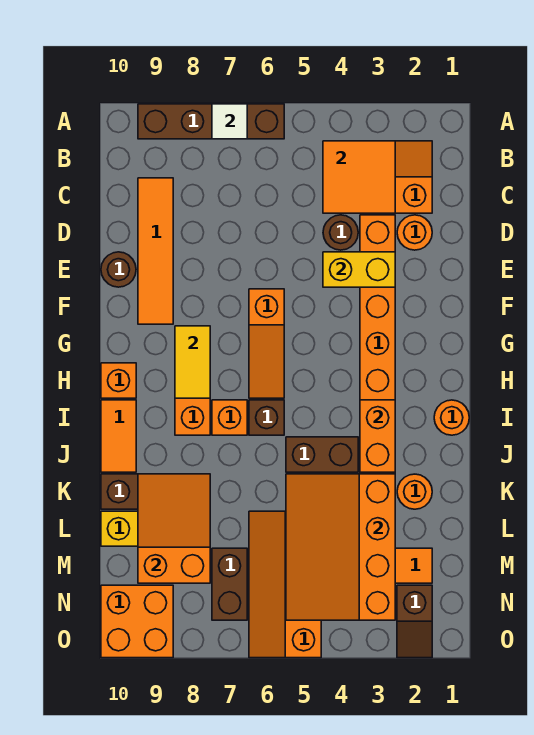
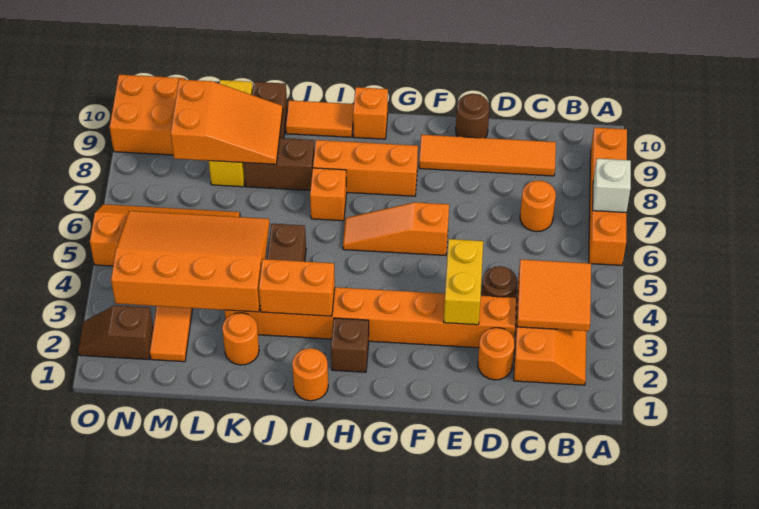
brown brick A6:A9 level 1 -> orange brick A6:A9 level 1
white tile A7 level 2 -> white brick A7 level 2
none -> orange round brick C7 level 1
yellow tile G8:H8 level 2 -> none
brown brick I6 level 1 -> brown brick H2 level 1
brown brick M7:N7 level 1 -> brown brick J8:K8 level 1

